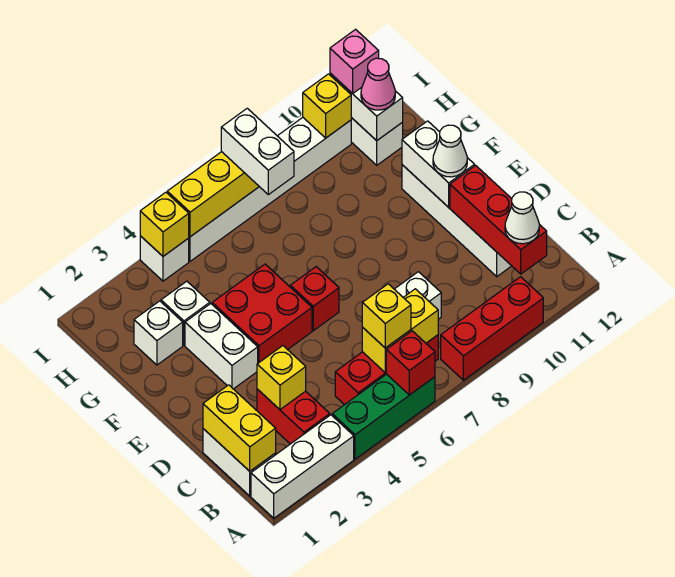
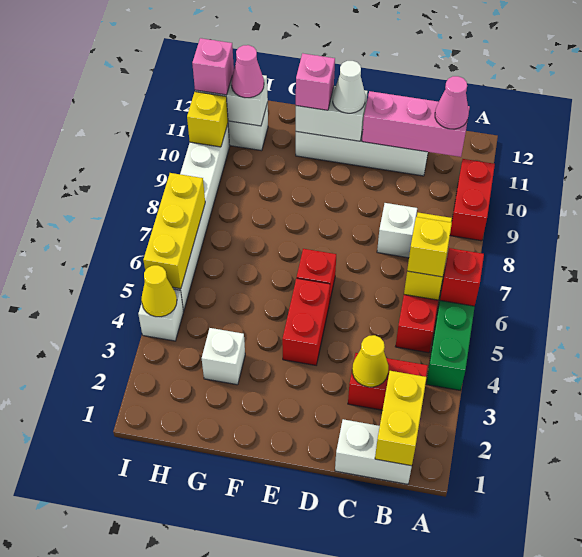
white brick A1:A3 level 1 -> none
red brick A8:A10 level 1 -> red brick A9:A10 level 1
yellow brick B1:C1 level 2 -> yellow brick B1:B2 level 2
red brick B11:D11 level 2 -> pink brick B11:D11 level 2
white cone B11 level 3 -> pink cone B11 level 3
yellow brick C3 level 2 -> yellow cone C3 level 2
white brick E3:F3 level 1 -> none
red brick E4:F5 level 1 -> red brick E4:E5 level 1
none -> pink brick F11 level 3
white brick G2 level 1 -> none
white brick H7:I7 level 3 -> none
yellow brick I4 level 2 -> yellow cone I4 level 2

